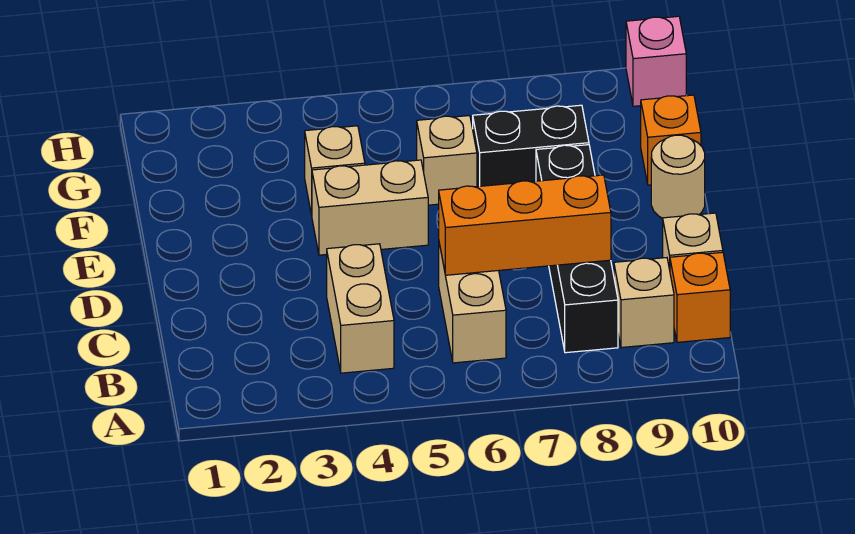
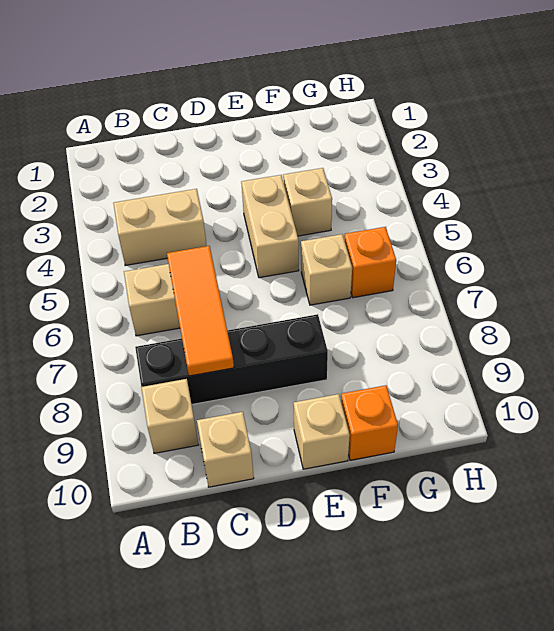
orange brick B10 level 1 -> orange brick G6 level 1
orange brick C6:C8 level 2 -> orange tile C6:C8 level 2
tan round brick E10 level 1 -> tan brick E10 level 1
black brick F7:F8 level 1 -> none
pink brick H10 level 1 -> none

